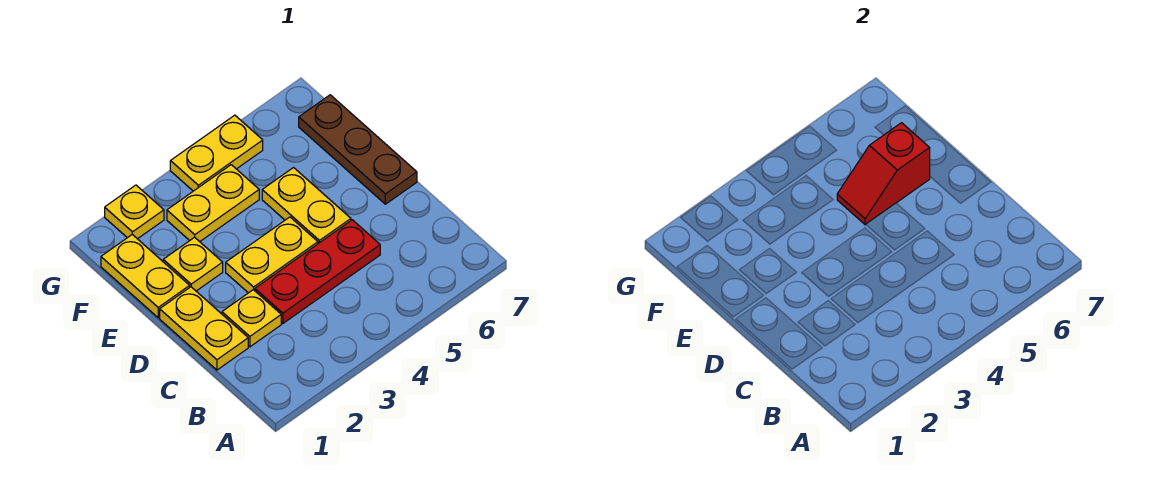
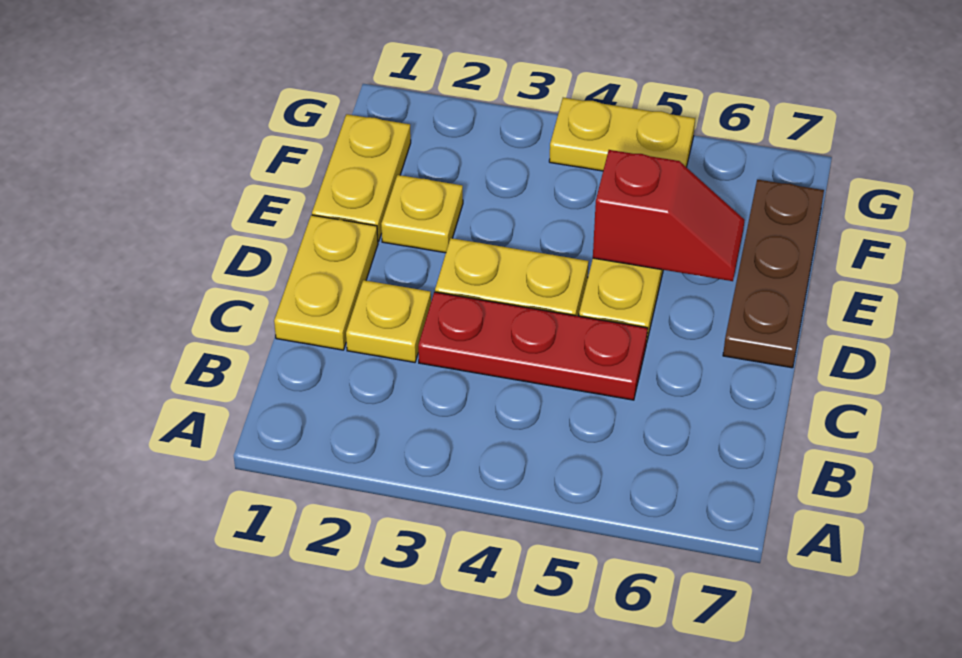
red slope E5:E6 level 2 top 6 -> red slope E5:E6 level 2 top 5
yellow plate F3:F4 level 1 -> none
yellow plate G2 level 1 -> none

